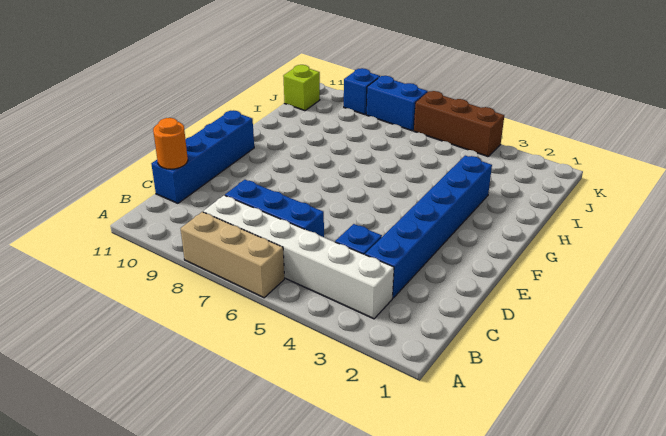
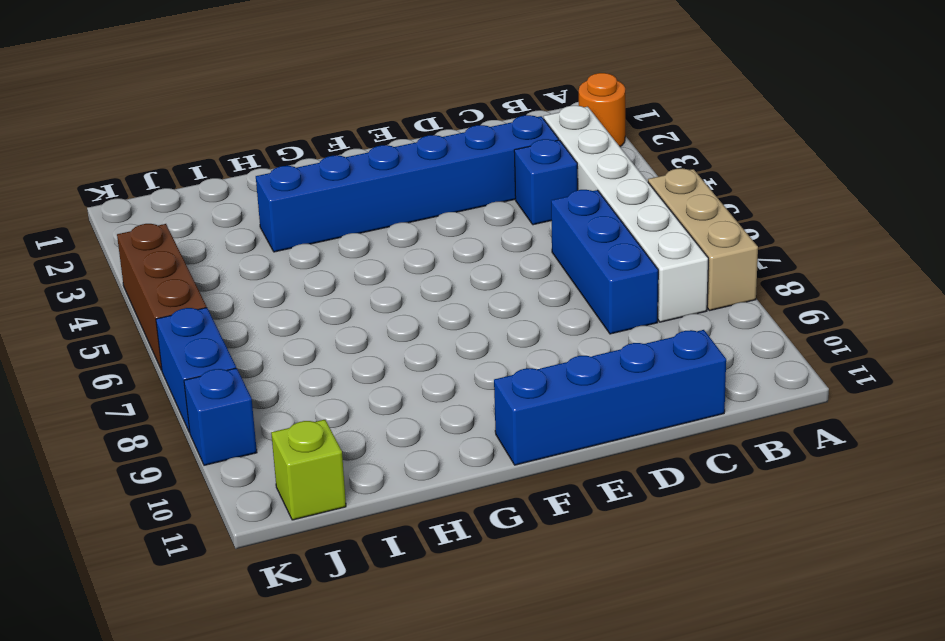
orange round brick C11 level 2 -> orange round brick A2 level 1

